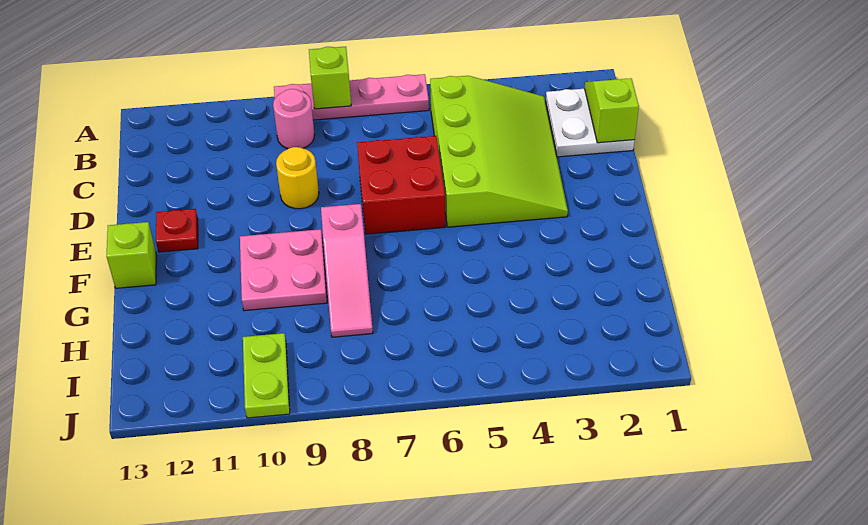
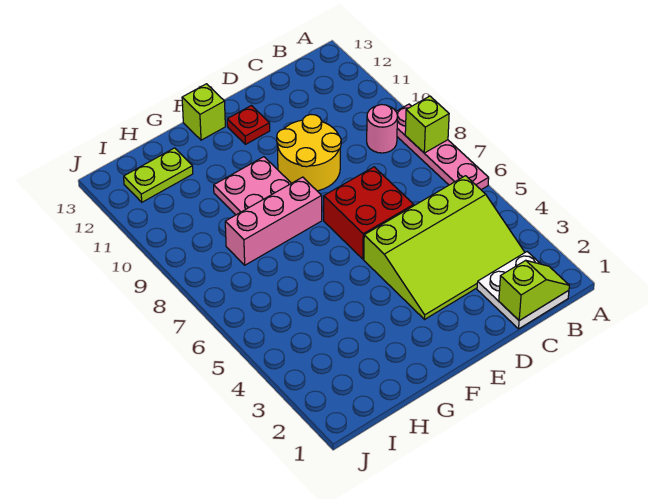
yellow round brick D9 level 1 -> yellow round brick D9:E10 level 1
pink slope F8:H8 level 1 top F -> pink brick F8:H8 level 1
lime plate I10:J10 level 1 -> lime plate H12:I12 level 1

